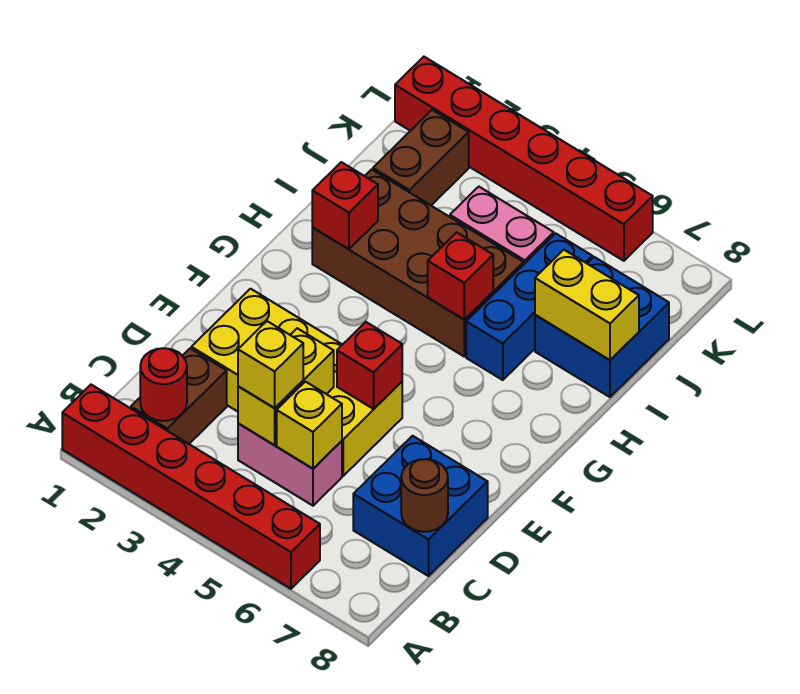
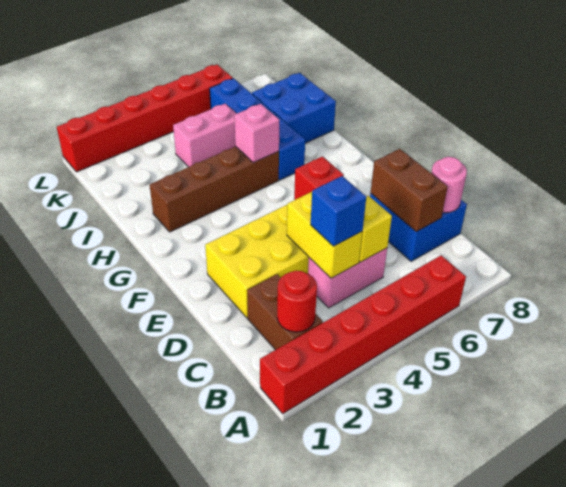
yellow brick C4 level 3 -> blue brick C4 level 3
brown round brick C8 level 2 -> pink round brick C8 level 2
brown brick H2:I5 level 1 -> brown brick H2:H5 level 1
red brick H2 level 2 -> none
red brick H5 level 2 -> pink brick H5 level 2
blue brick H6:J6 level 1 -> blue brick H6:K6 level 1
yellow brick I7:I8 level 2 -> none
brown brick J2:K2 level 1 -> brown brick C7:D7 level 2

